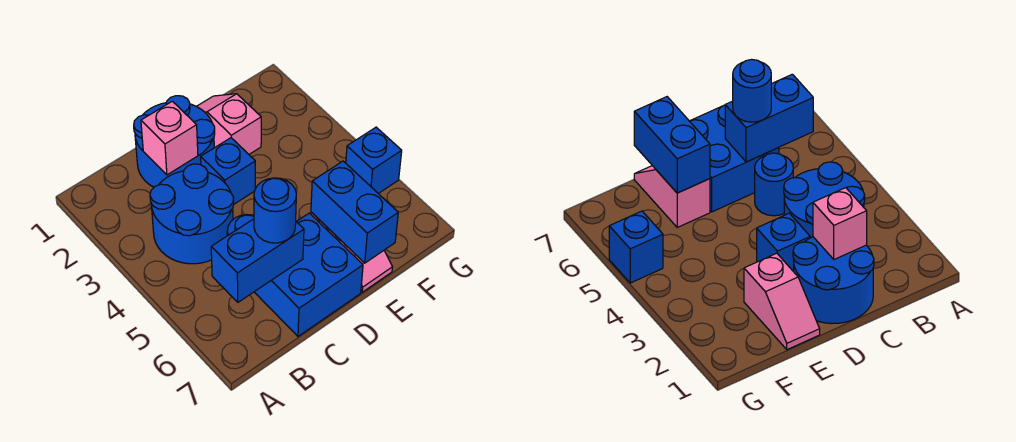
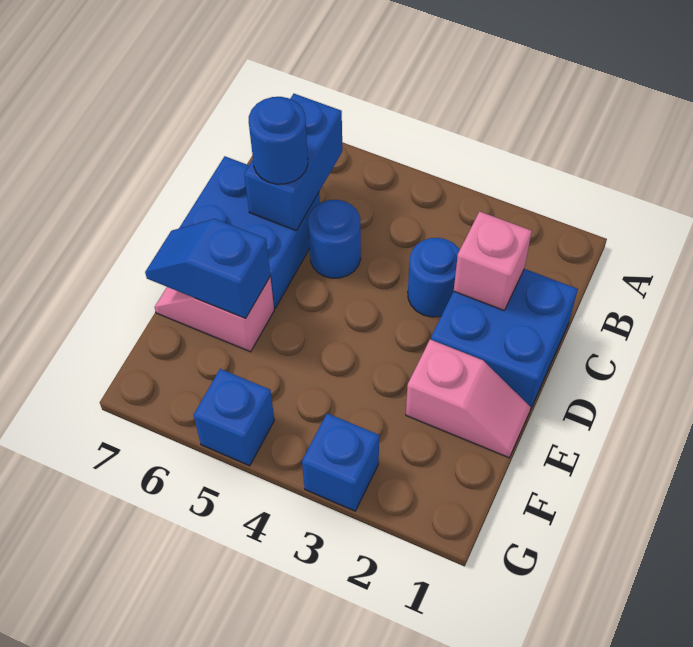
blue round brick B3:C4 level 1 -> blue round brick C3 level 1
blue round brick C1:D2 level 1 -> blue brick C1:D2 level 1
blue brick D3 level 1 -> blue brick G3 level 1
blue brick E6:E7 level 2 -> blue slope E6:E7 level 2 top 6

